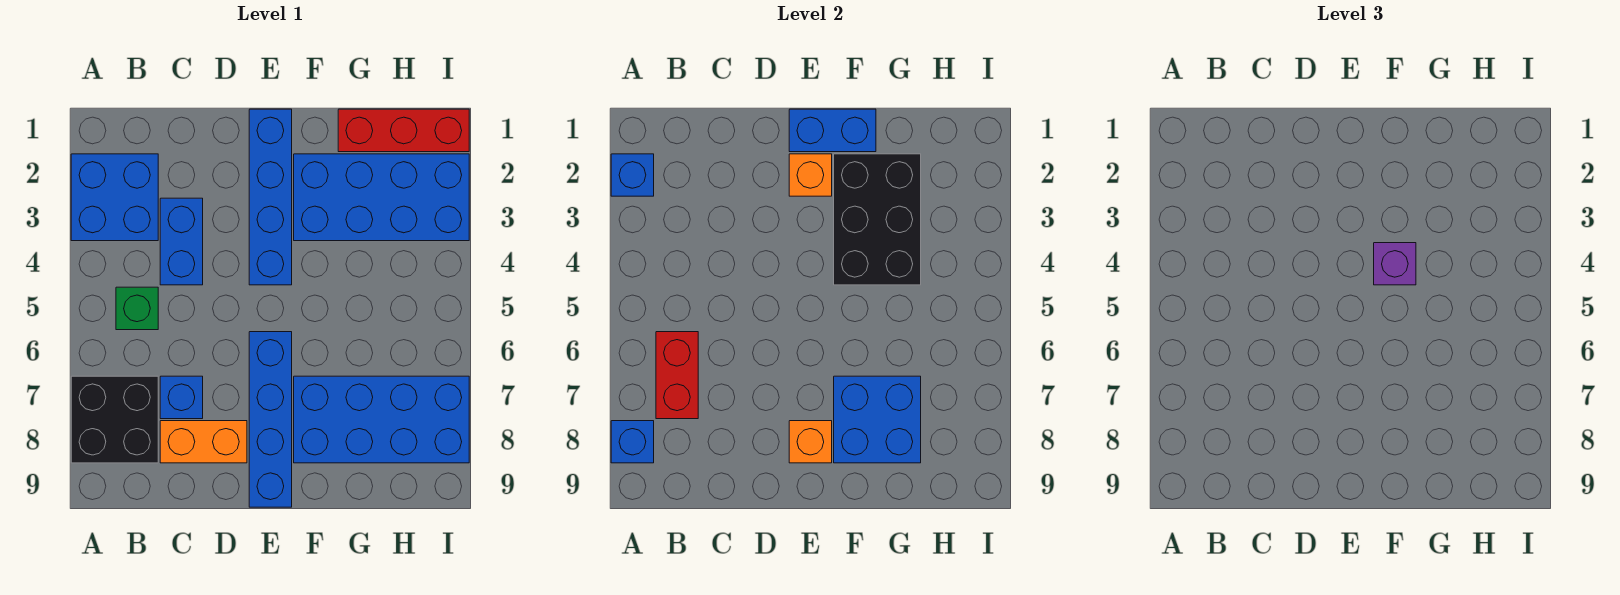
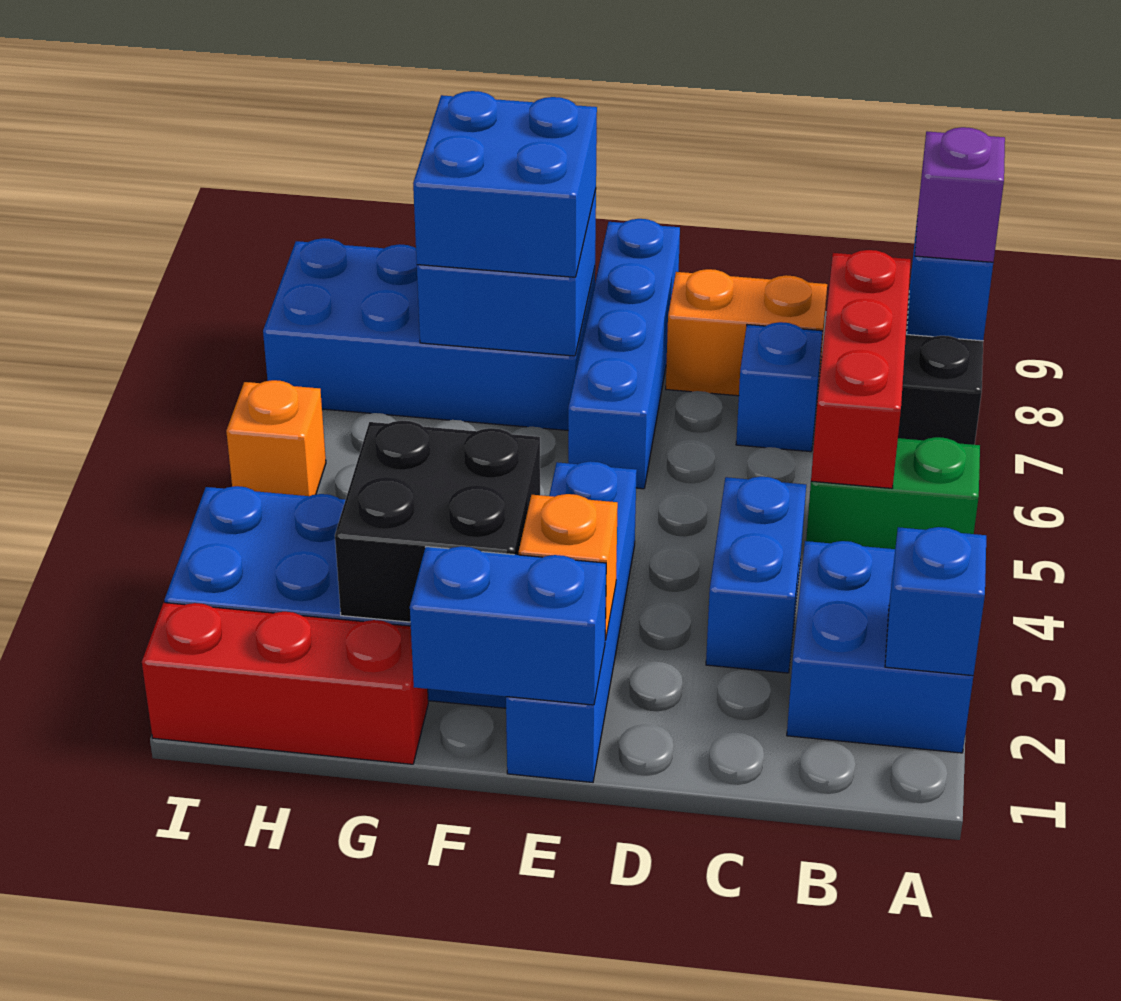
green brick B5 level 1 -> green brick A5:B5 level 1
red brick B6:B7 level 2 -> red brick B5:B7 level 2
orange brick E8 level 2 -> orange brick I5 level 1
black brick F2:G4 level 2 -> black brick F2:G3 level 2
purple brick F4 level 3 -> purple brick A8 level 3
none -> blue brick F7:G8 level 3

